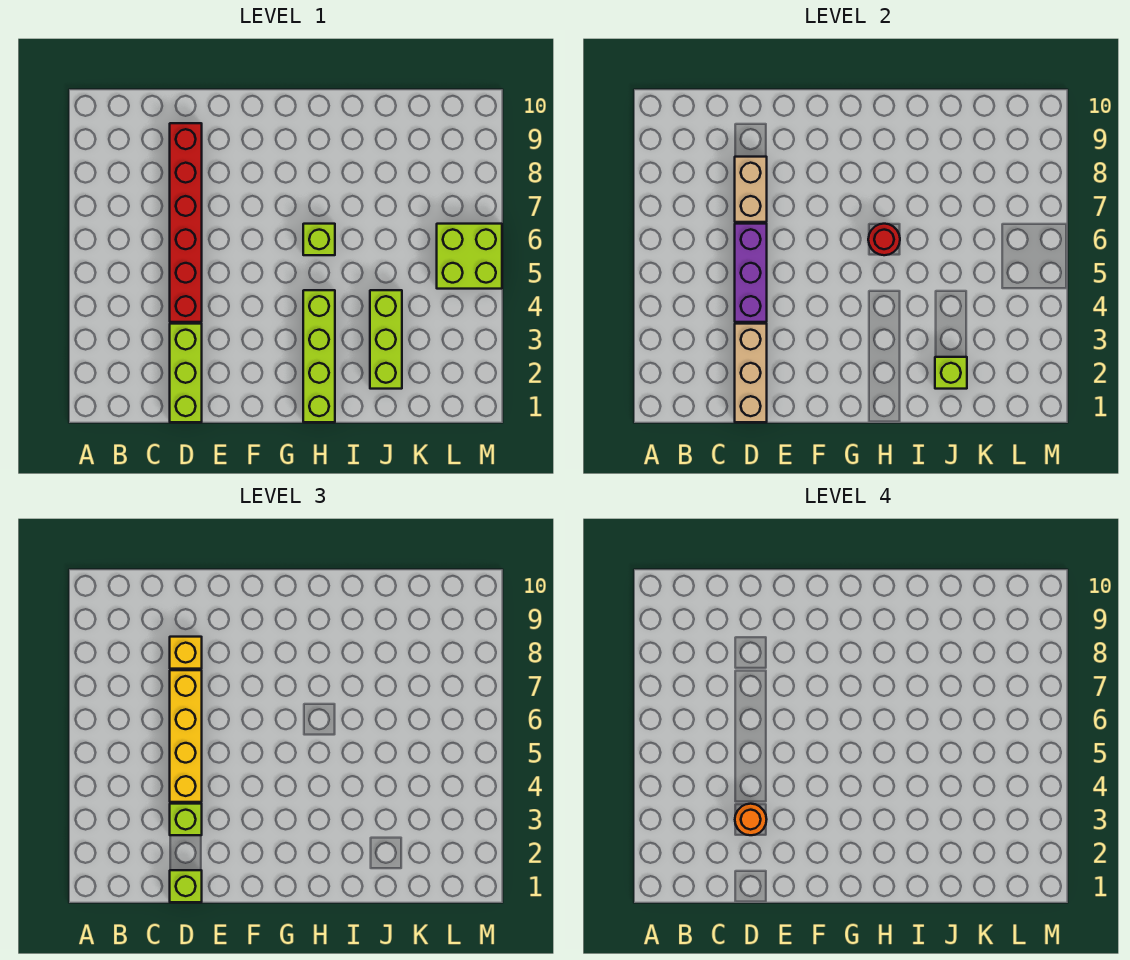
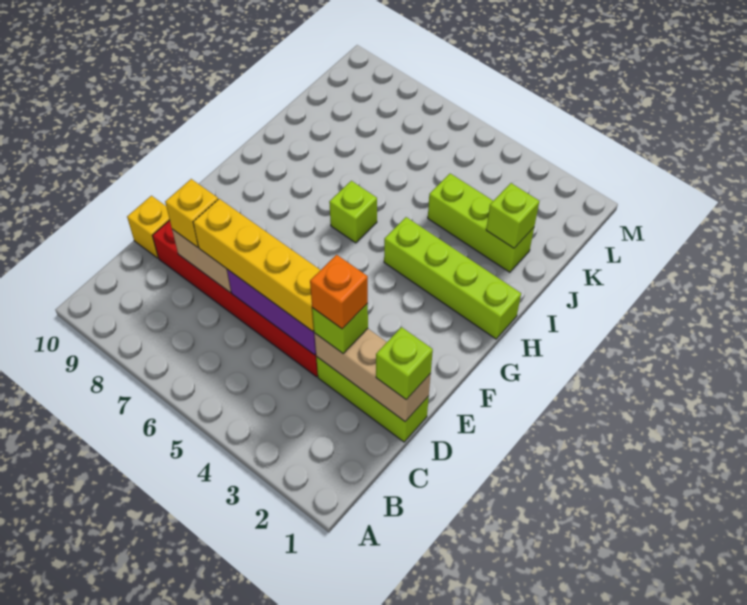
orange round brick D3 level 4 -> orange brick D3 level 4
none -> yellow brick D10 level 1
red round brick H6 level 2 -> none
lime brick L5:M6 level 1 -> none

